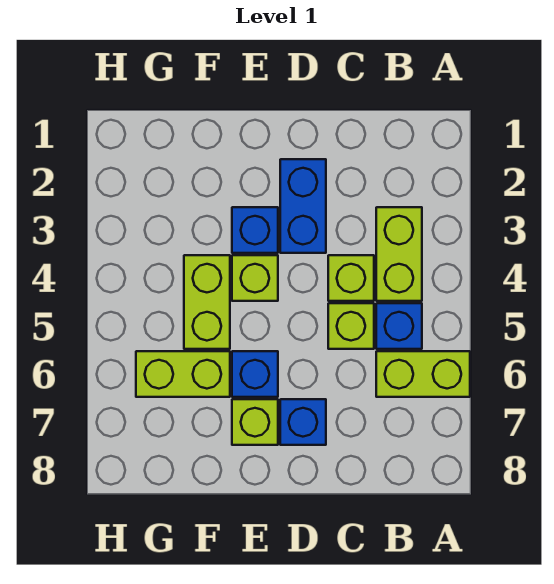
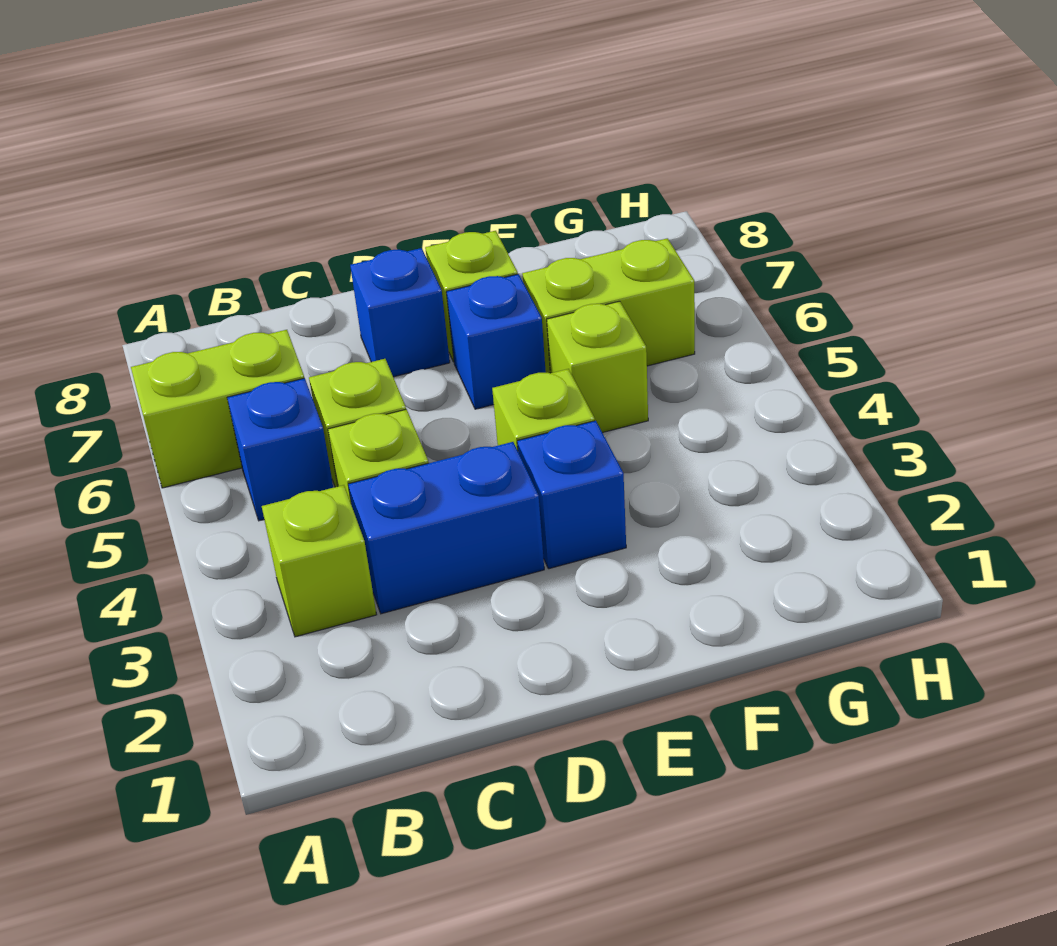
lime brick B3:B4 level 1 -> lime brick B3 level 1
blue brick D2:D3 level 1 -> blue brick C3:D3 level 1
lime brick F4:F5 level 1 -> lime brick F5 level 1

